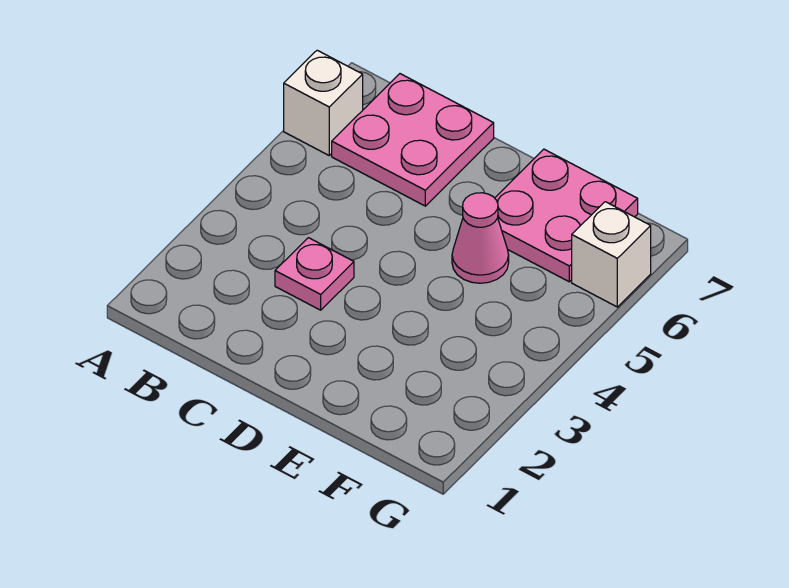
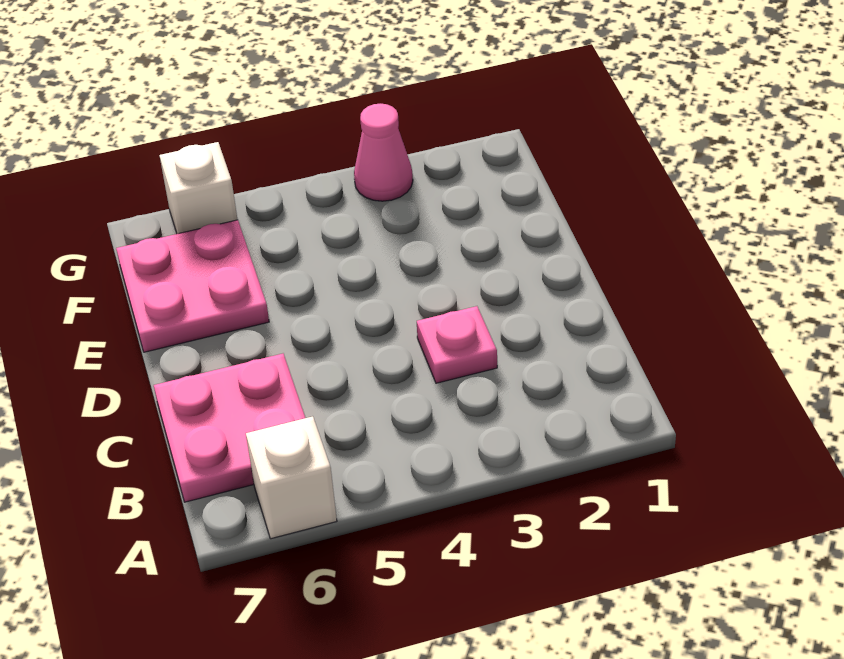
pink cone E5 level 1 -> pink cone G3 level 1

